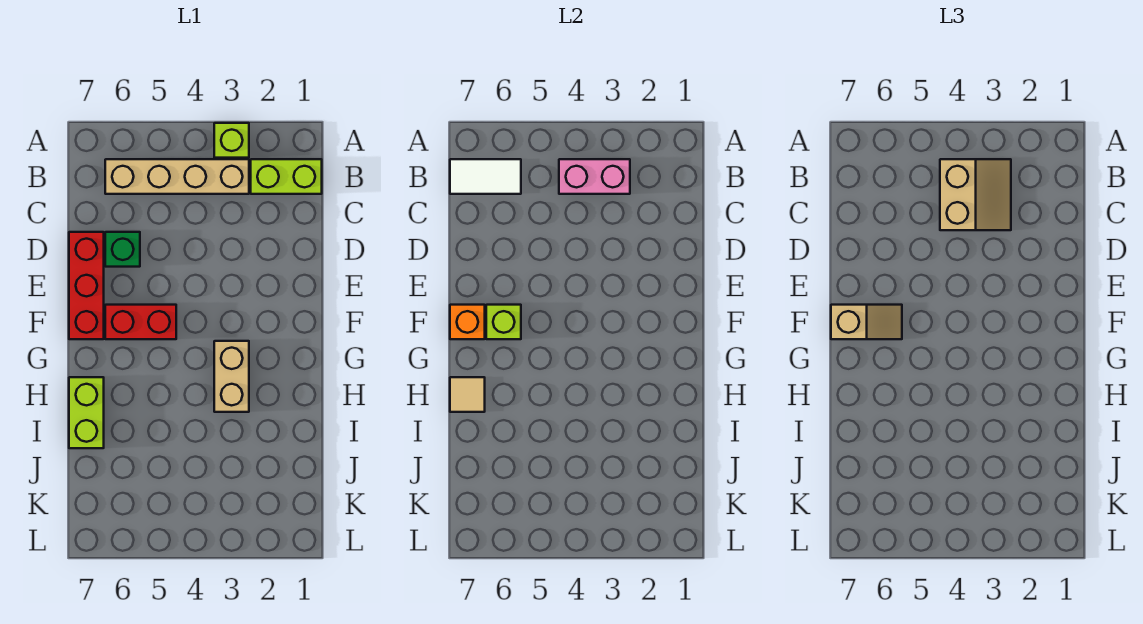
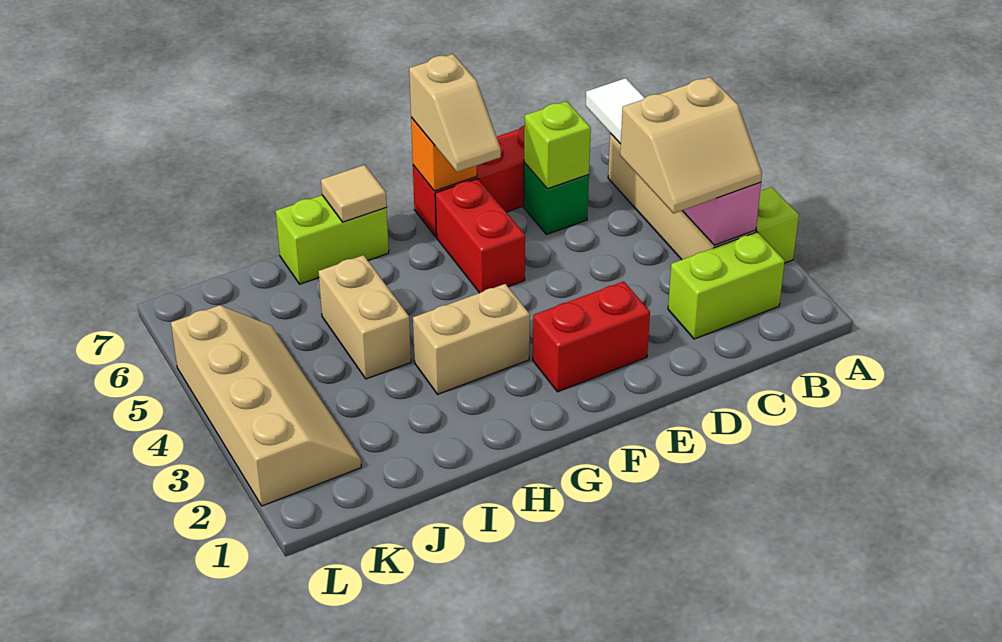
lime brick B1:B2 level 1 -> lime brick B2:C2 level 1
none -> red brick E2:F2 level 1
lime brick F6 level 2 -> lime brick D6 level 2
none -> tan brick I4:I5 level 1
none -> tan slope K2:L5 level 1 top L

